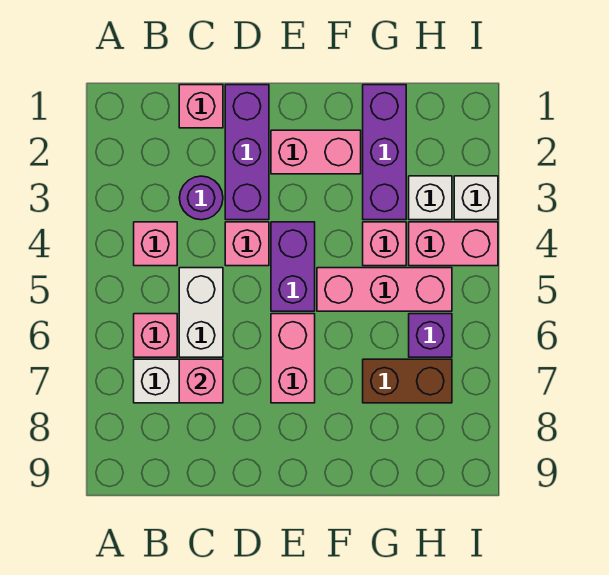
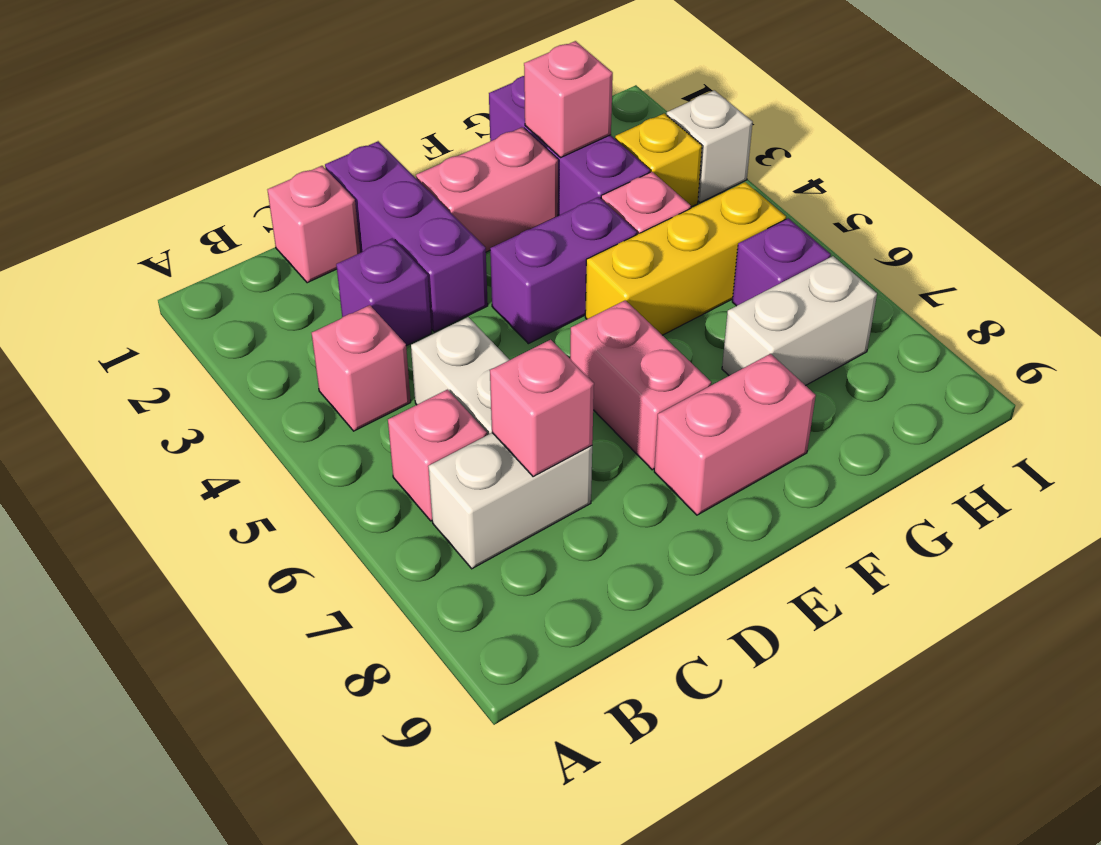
purple round brick C3 level 1 -> purple brick C3 level 1
pink brick D4 level 1 -> pink brick G2 level 2
purple brick E4:E5 level 1 -> purple brick E4:F4 level 1
pink brick F5:H5 level 1 -> yellow brick F5:H5 level 1
brown brick G7:H7 level 1 -> white brick G7:H7 level 1
white brick H3 level 1 -> yellow brick H3 level 1
pink brick H4:I4 level 1 -> pink brick E8:F8 level 1

